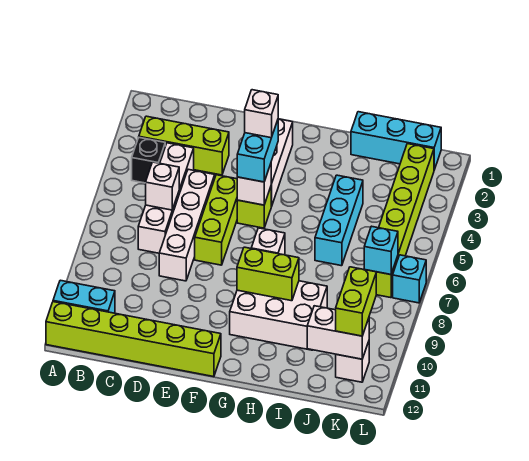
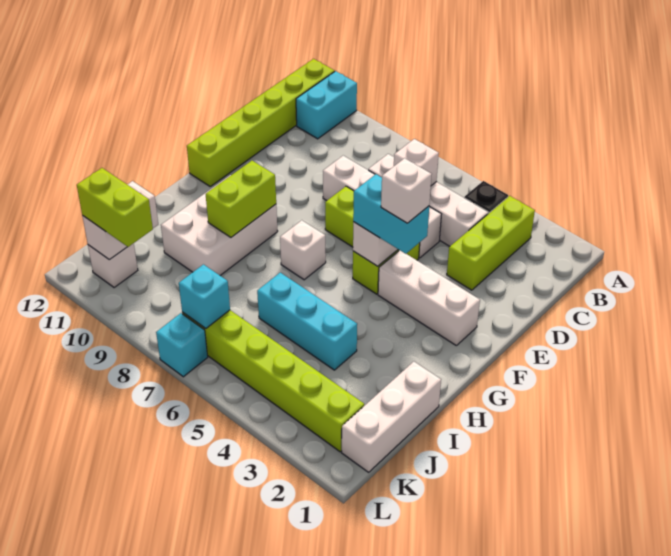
cyan brick I1:K1 level 1 -> white brick I1:K1 level 1

